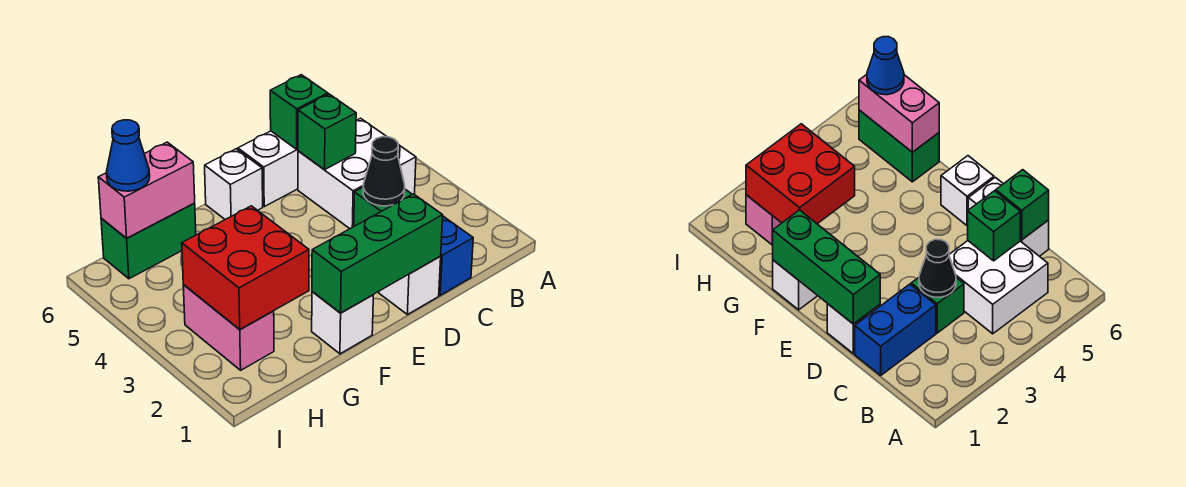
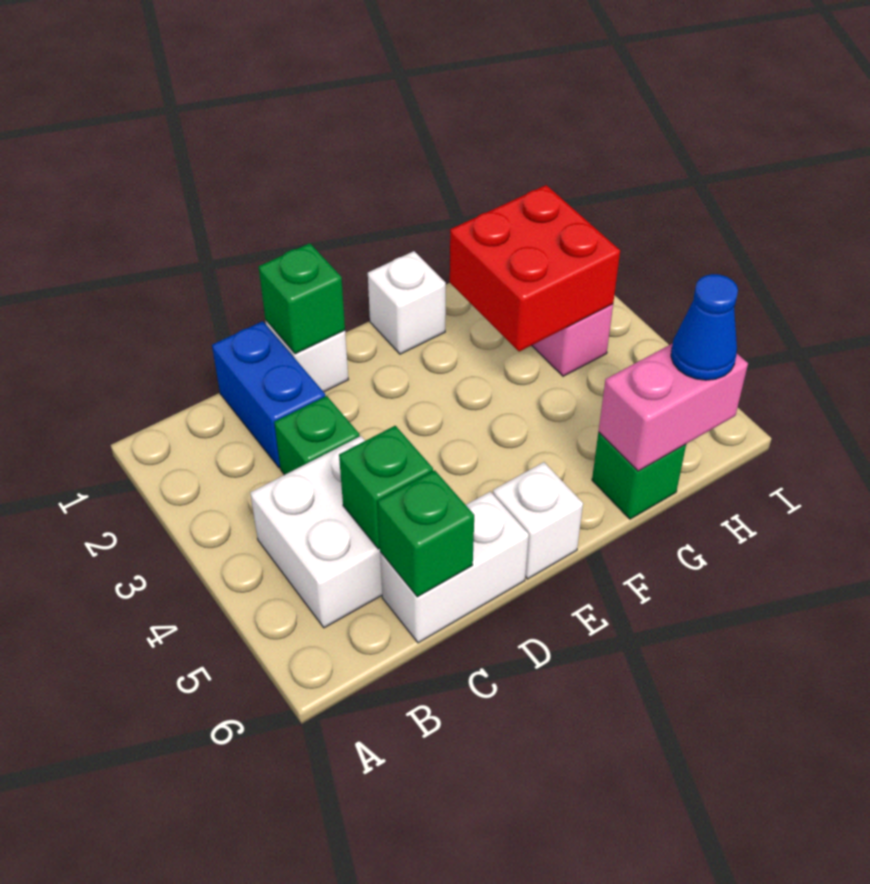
black cone C3 level 2 -> none
green brick D1:F1 level 2 -> green brick D1 level 2
green brick G6:H6 level 1 -> green brick G6 level 1

